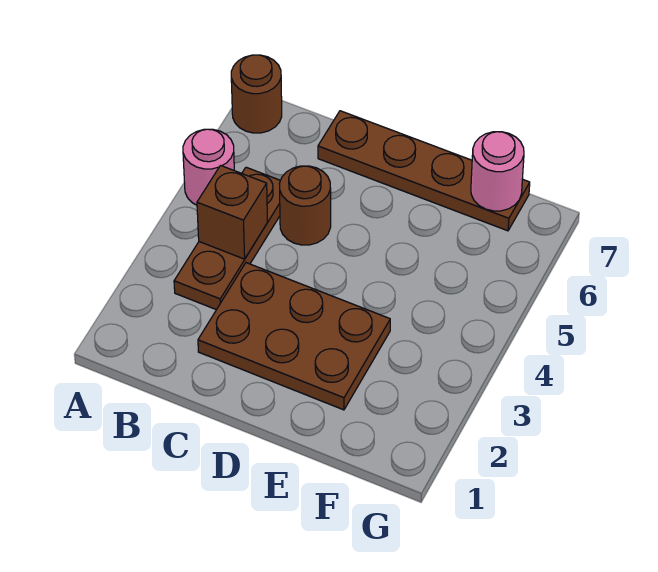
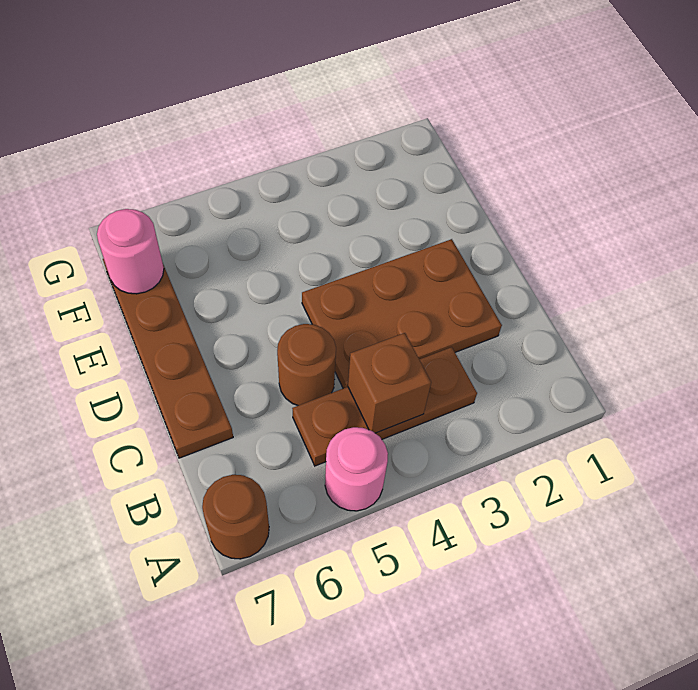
brown plate C2:E3 level 1 -> brown plate C2:D4 level 1

